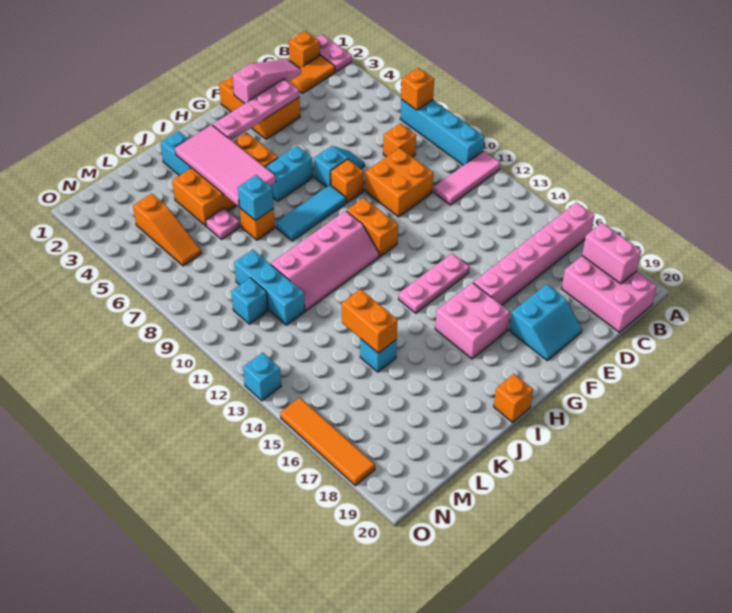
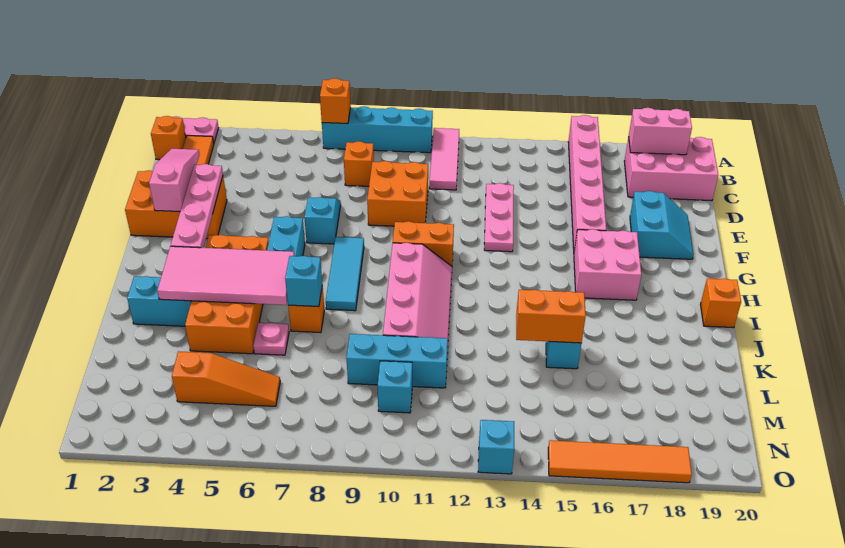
orange brick F8 level 1 -> none
pink plate F14:H14 level 1 -> pink plate D13:F13 level 1

